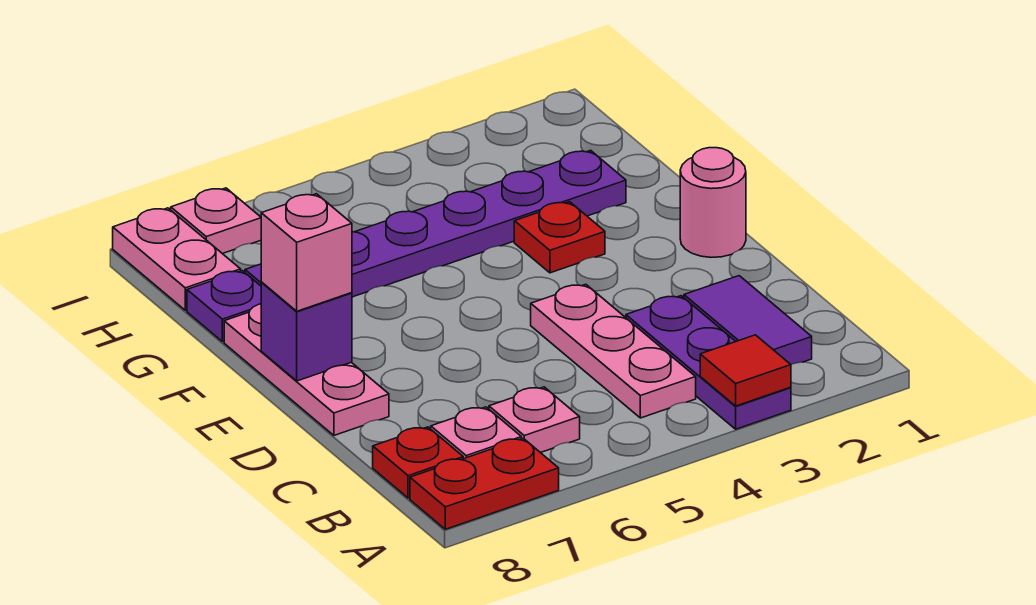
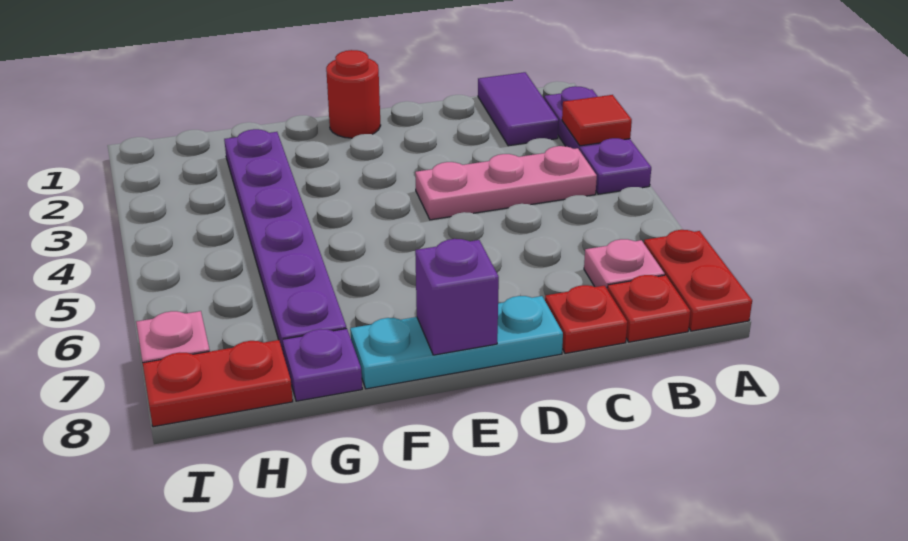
purple plate A3:C3 level 1 -> purple plate A2:A4 level 1
purple tile B2:C2 level 1 -> purple tile B1:B2 level 1
pink plate B6 level 1 -> none
pink plate D8:F8 level 1 -> cyan plate D8:F8 level 1
pink round brick E1 level 1 -> red round brick E1 level 1
pink brick E8 level 3 -> none
red plate F3 level 1 -> red plate C8 level 1
pink plate H8:I8 level 1 -> red plate H8:I8 level 1

